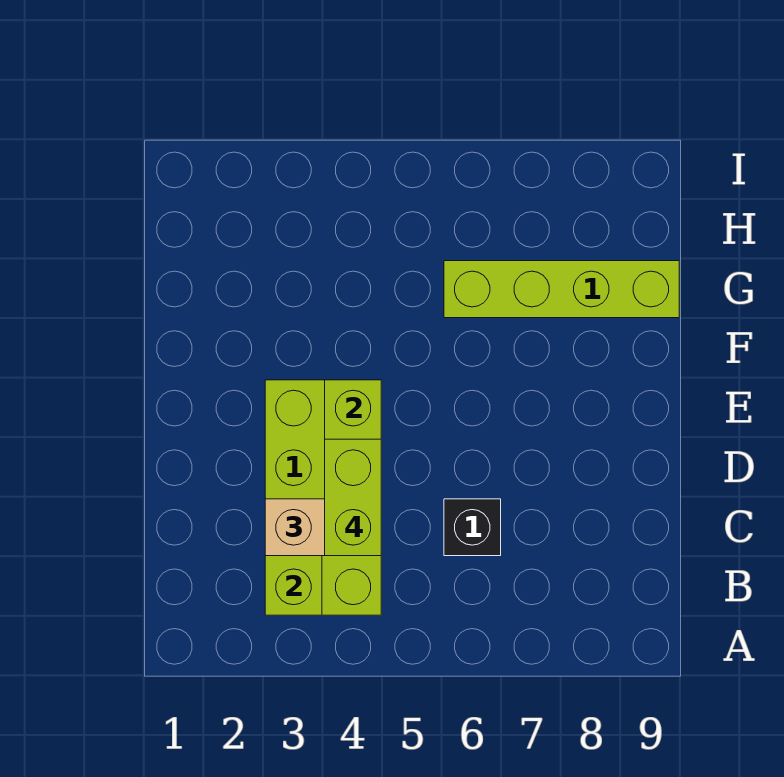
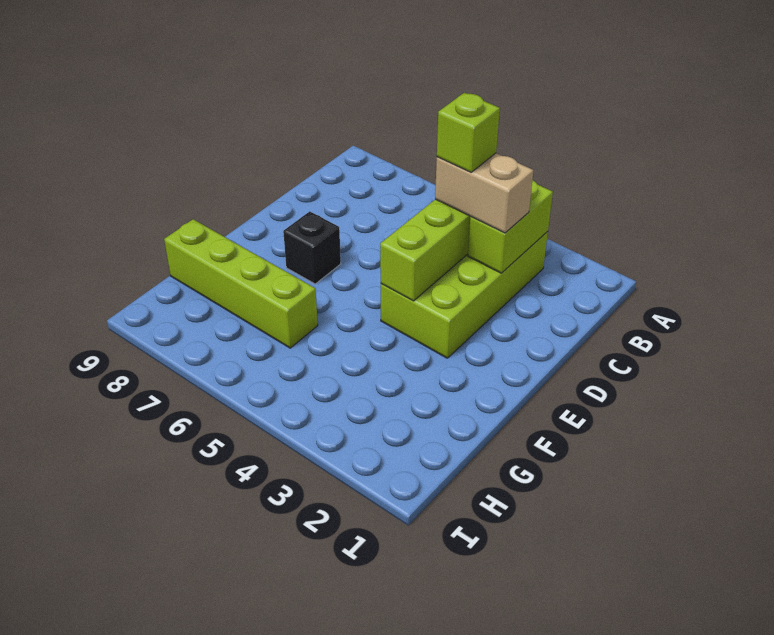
lime brick C4:D4 level 4 -> lime brick C4 level 4
black brick C6 level 1 -> black brick E7 level 1

